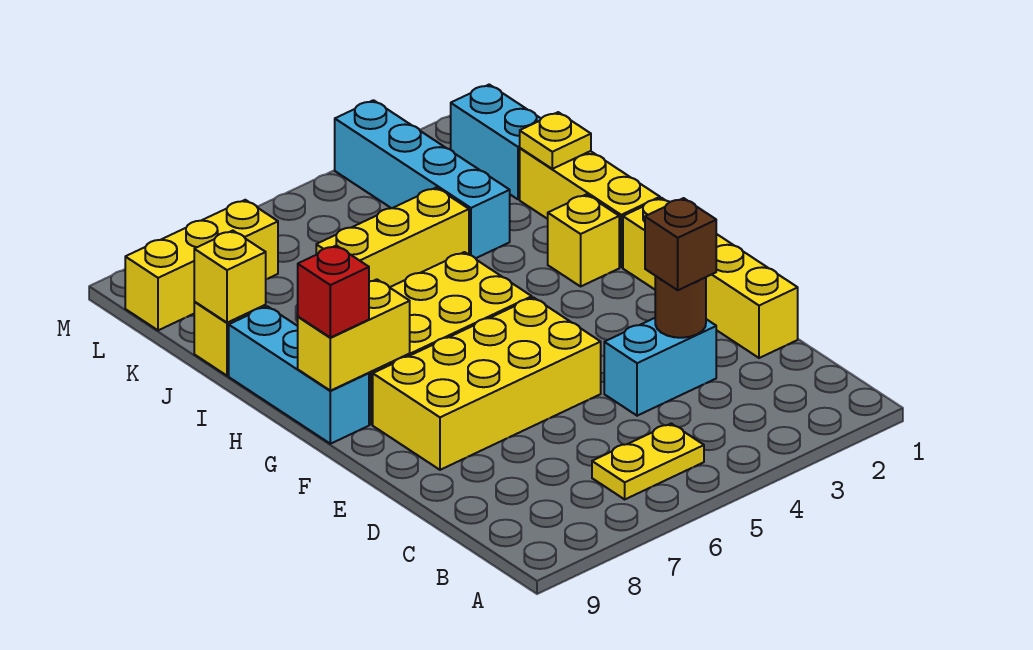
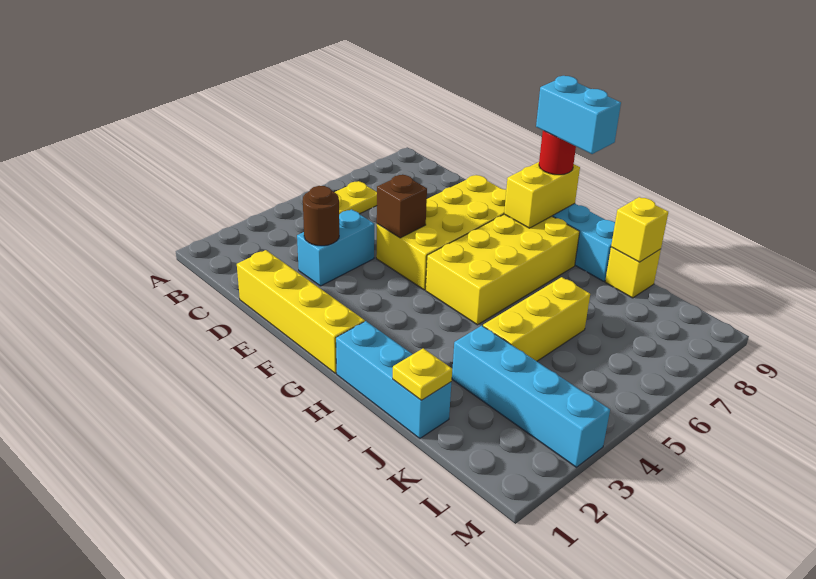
brown brick D3 level 3 -> brown brick E5 level 2
red brick G9 level 3 -> red round brick G9 level 3
yellow brick H1:J1 level 1 -> cyan brick H1:J1 level 1
yellow brick H2 level 1 -> none
cyan brick K1:L1 level 1 -> cyan brick G9:H9 level 4
yellow brick L7:L9 level 1 -> none

